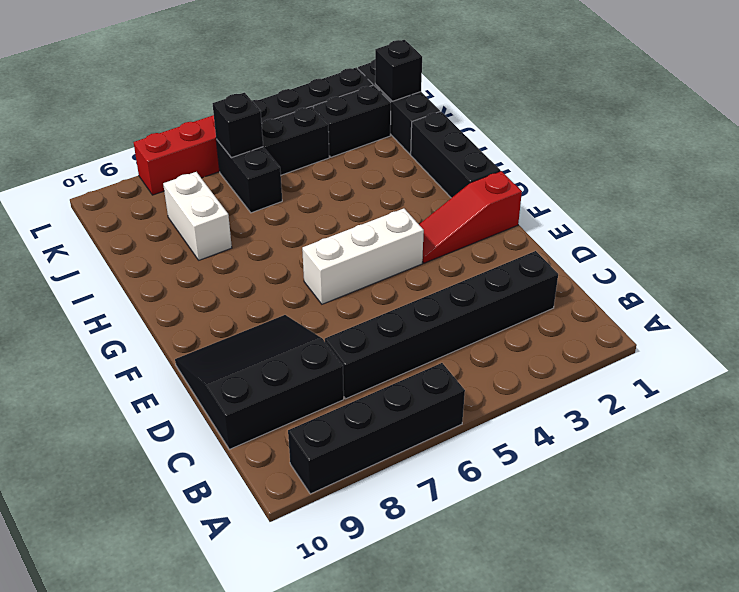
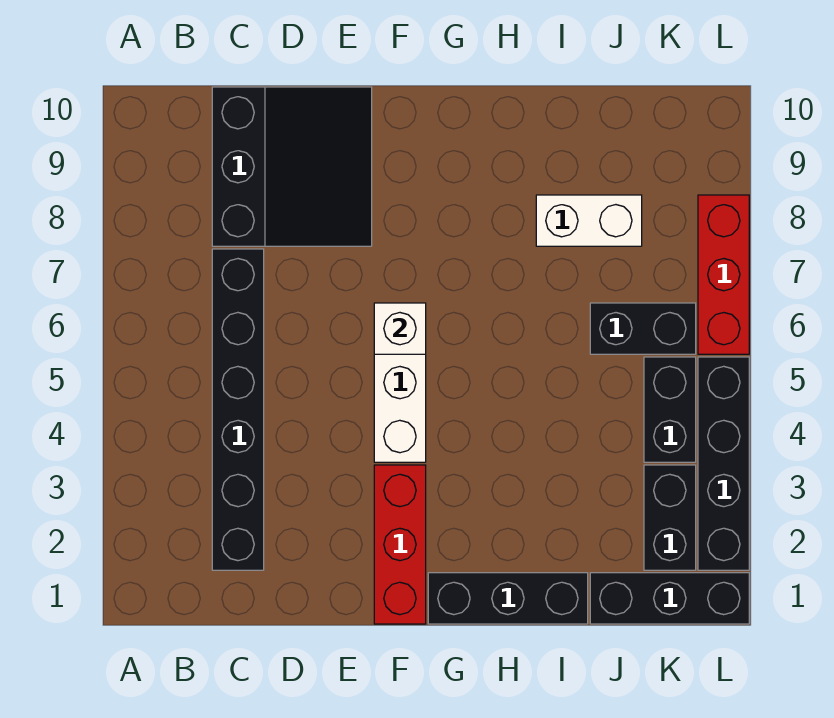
black brick A6:A9 level 1 -> none
red slope F1:F3 level 1 top 1 -> red brick F1:F3 level 1
none -> white brick F6 level 2
black brick K1 level 2 -> none
black brick K6 level 2 -> none

